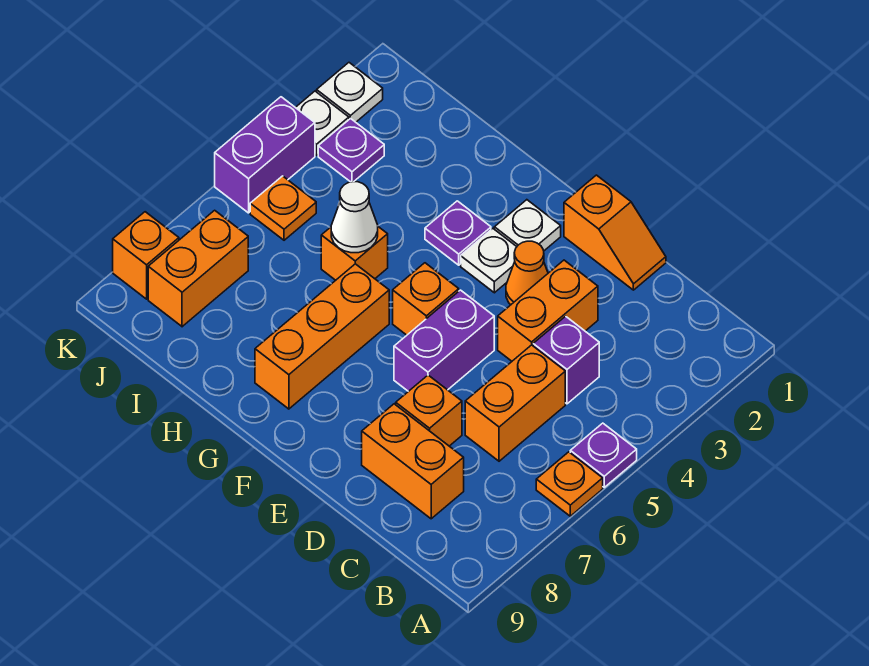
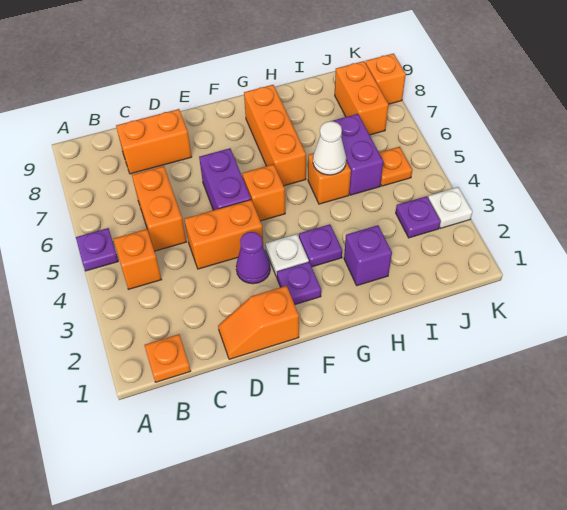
orange plate A6 level 1 -> orange plate B1 level 1
purple brick C4 level 1 -> purple brick H2 level 1
orange brick D3:D4 level 1 -> orange brick D4:E4 level 1
orange brick D7 level 1 -> orange brick B4 level 1
orange cone E3 level 1 -> purple cone E3 level 1
white plate F2 level 1 -> purple plate F2 level 1
white plate K2 level 1 -> none
purple brick K4:K5 level 1 -> purple brick I5:I6 level 1

